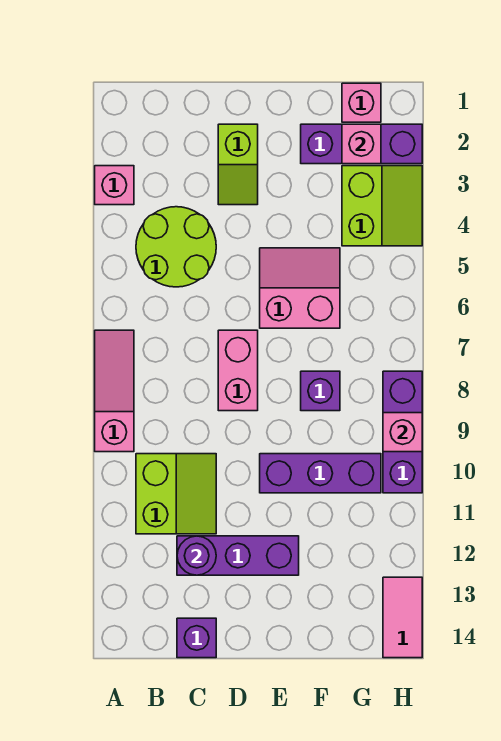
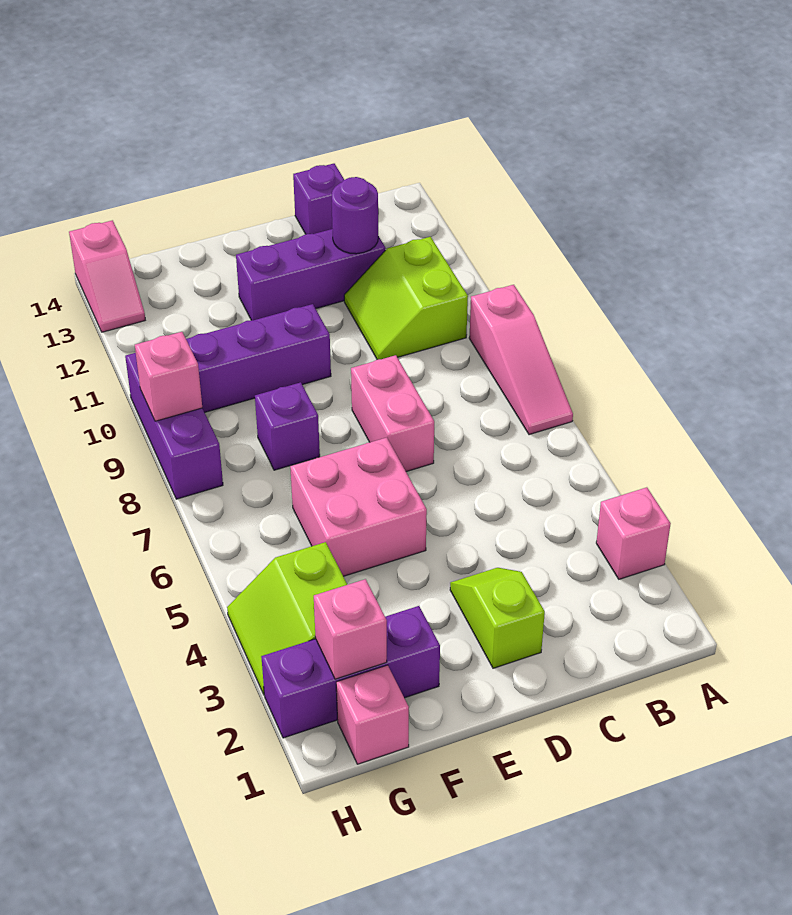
lime round brick B4:C5 level 1 -> none
pink slope E5:F6 level 1 top 6 -> pink brick E5:F6 level 1
pink tile H13:H14 level 1 -> pink slope H13:H14 level 1 top 14

